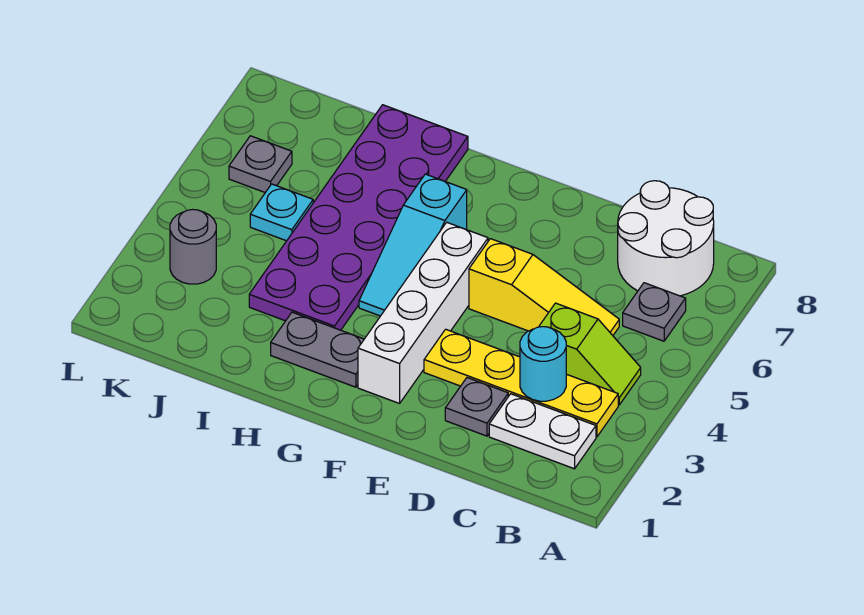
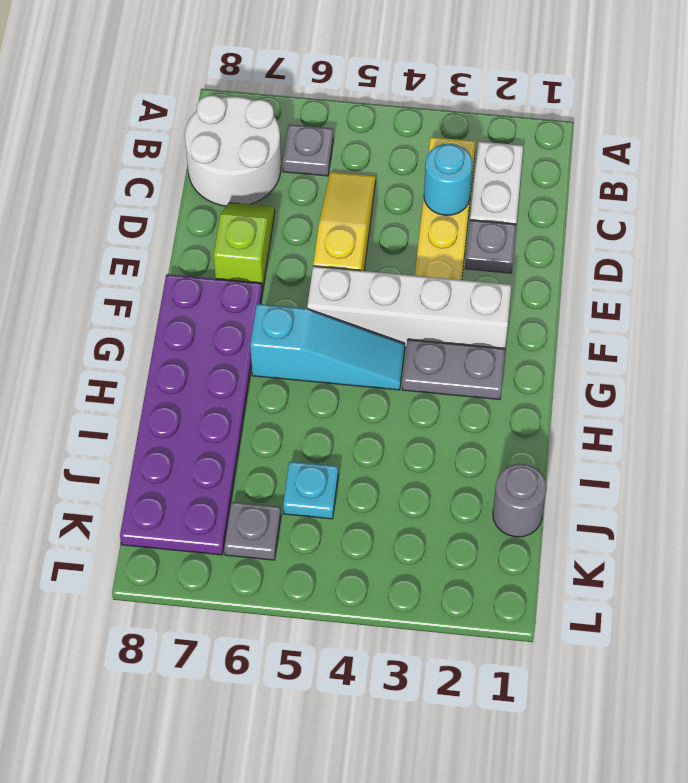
lime slope B4:C4 level 1 top C -> lime slope D7:E7 level 1 top E
grey plate G2:H2 level 1 -> grey plate G2:G3 level 1
purple plate H3:I8 level 1 -> purple plate F7:K8 level 1
grey round brick K3 level 1 -> grey round brick J1 level 1

